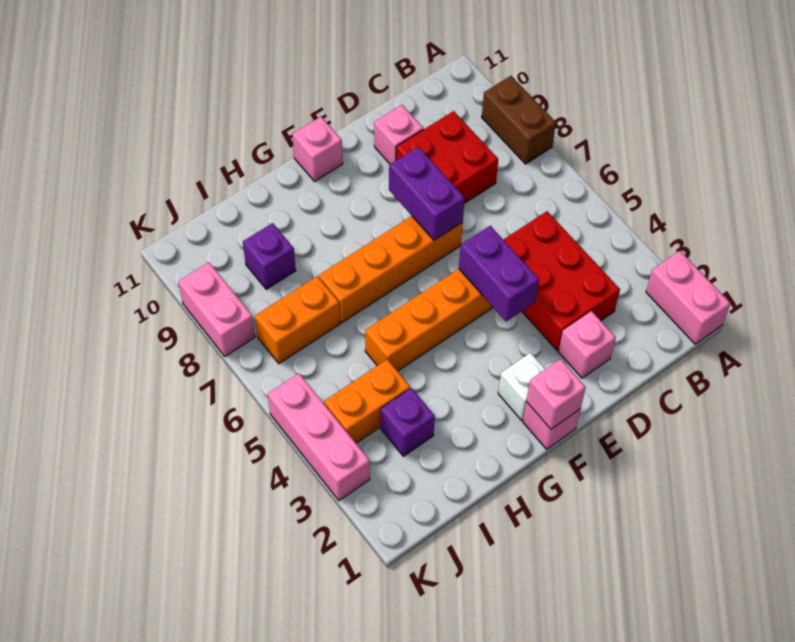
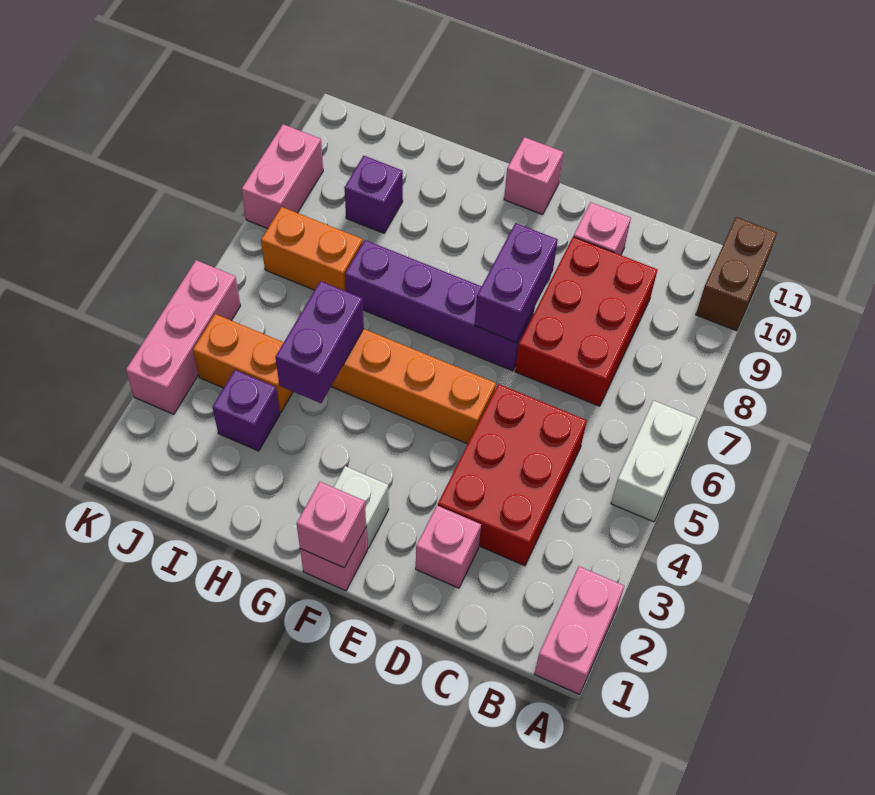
none -> white brick A5:A6 level 1
brown brick A8:A9 level 1 -> brown brick A10:A11 level 1
red brick C8:D9 level 1 -> red brick C7:D9 level 1
purple brick E4:E5 level 2 -> purple brick H4:H5 level 2
orange brick E7:H7 level 1 -> purple brick E7:H7 level 1

